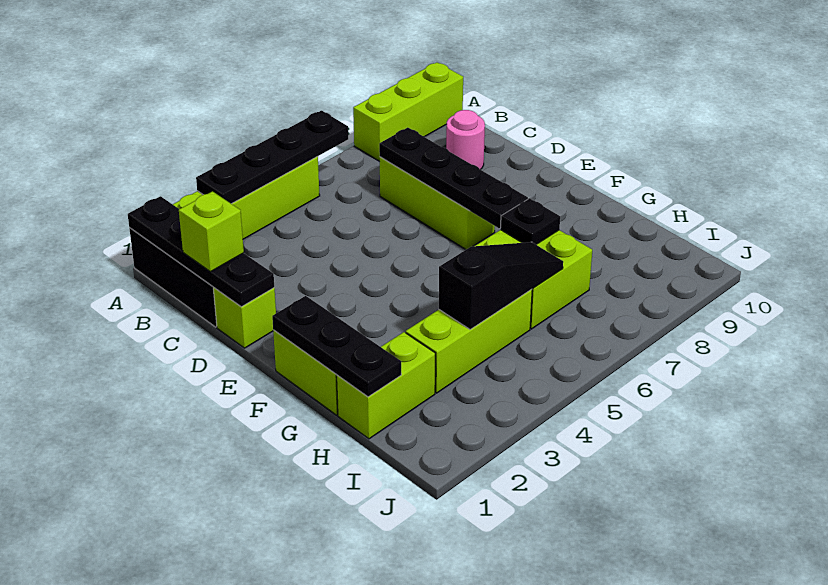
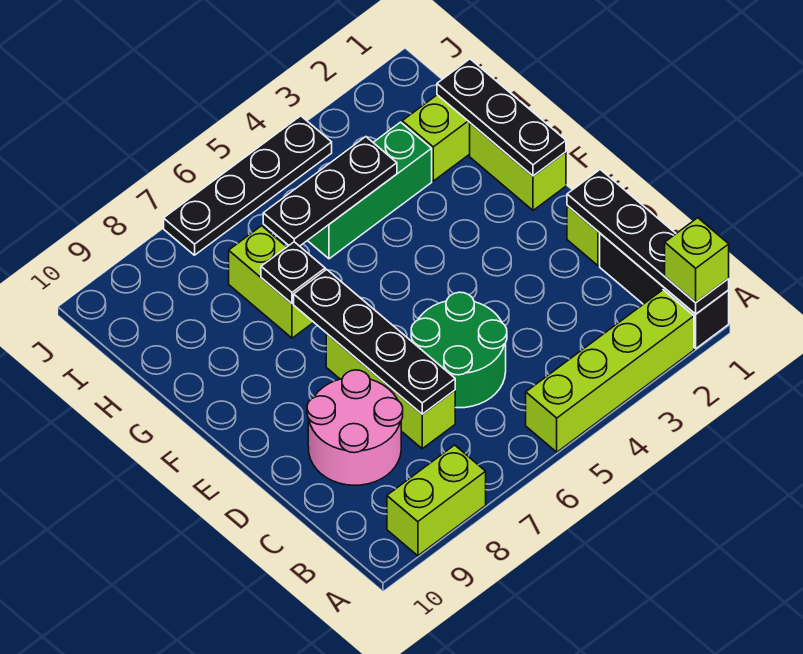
black plate A3:A6 level 2 -> black plate J4:J7 level 1
lime brick A8:A10 level 1 -> lime brick A8:A9 level 1
lime brick C1 level 3 -> lime brick A1 level 3
none -> green round brick C5:D6 level 1
pink round brick C9 level 1 -> pink round brick C8:D9 level 1
lime brick G6:H7 level 1 -> lime brick G7:H7 level 1
lime brick H3:H5 level 1 -> green brick H3:H5 level 1
black slope H4:H6 level 2 top 4 -> black plate H4:H6 level 2

